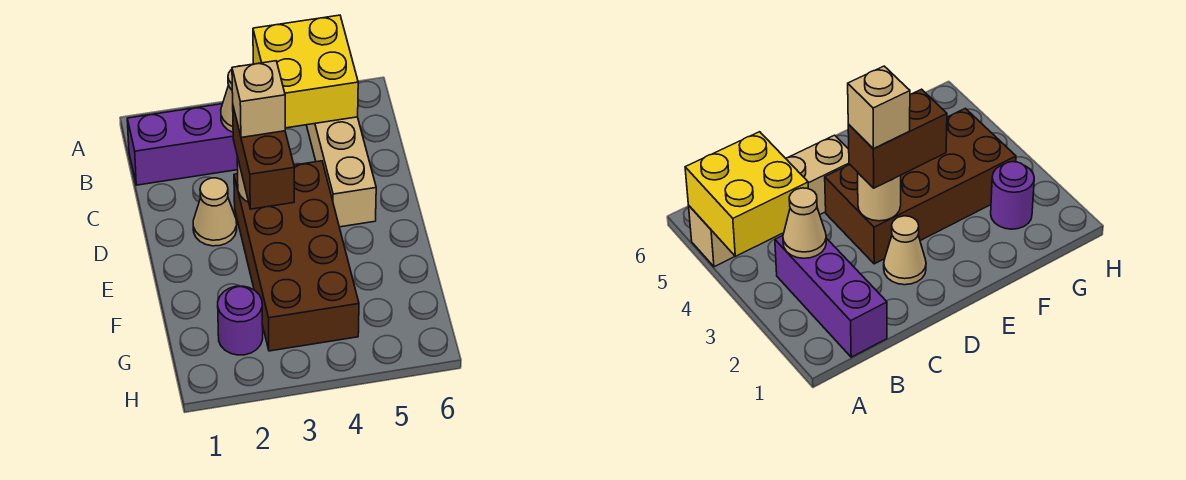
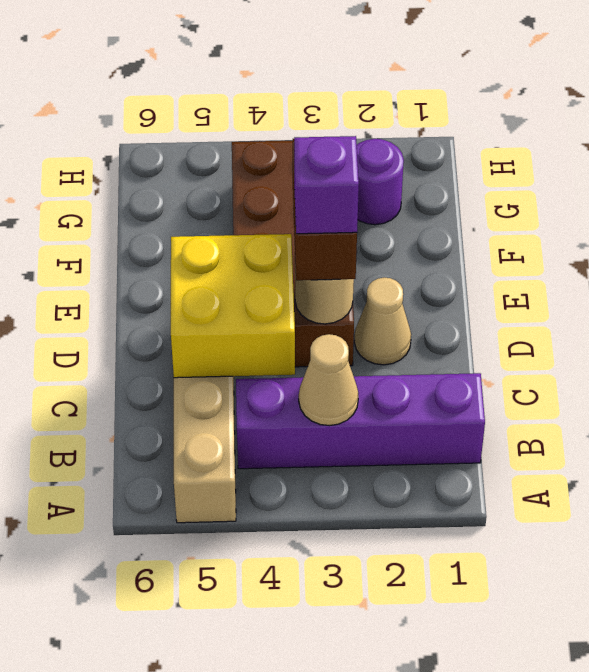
yellow brick A4:B5 level 2 -> yellow brick C4:D5 level 2
purple brick B1:B3 level 1 -> purple brick B1:B4 level 1
tan brick D3 level 4 -> purple brick D3 level 4

